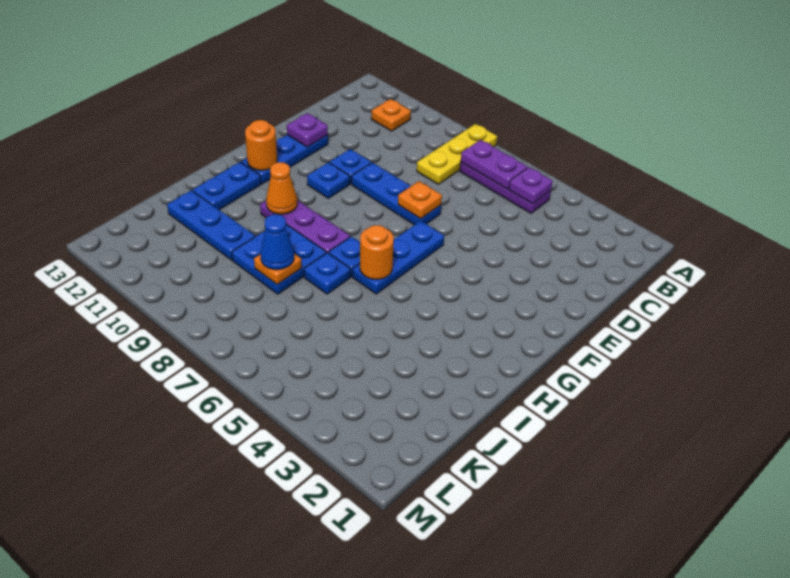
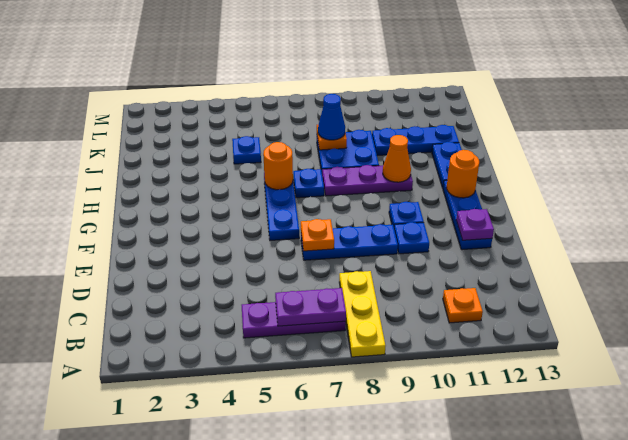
purple plate B5 level 2 -> none
blue plate I7 level 1 -> blue plate J5 level 1

